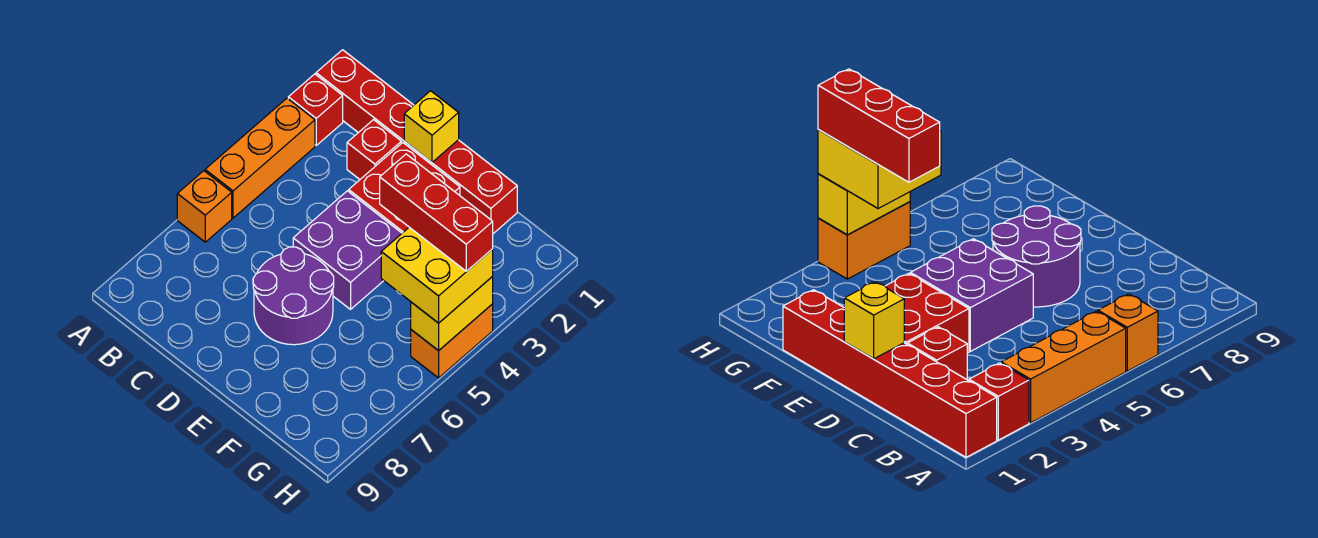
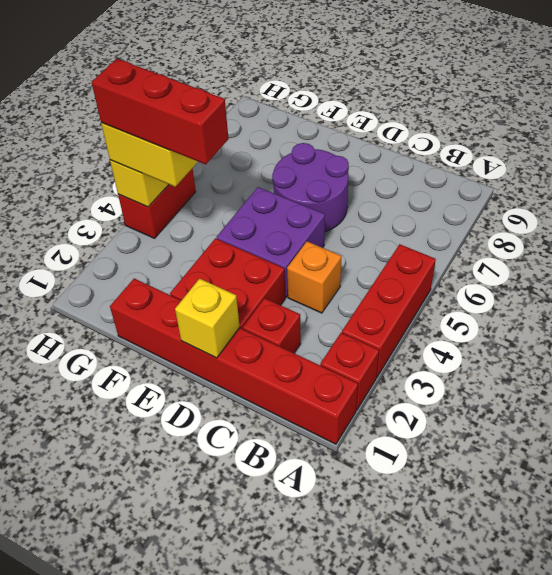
orange brick A3:A5 level 1 -> red brick A3:A5 level 1
orange brick A6 level 1 -> orange brick C4 level 1
orange brick H4:H5 level 1 -> red brick H4:H5 level 1

